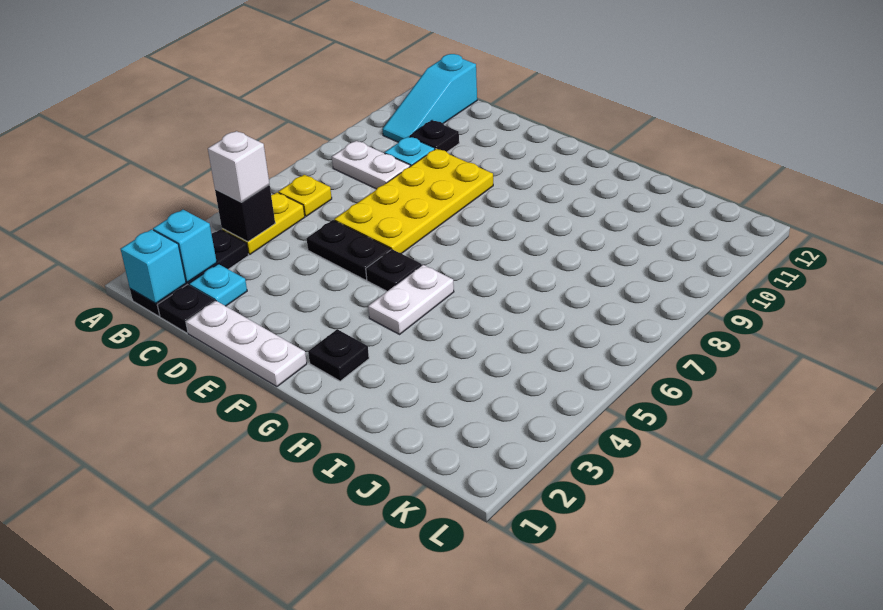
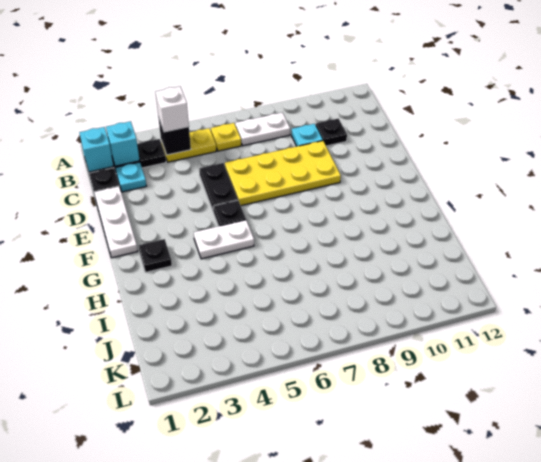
white plate B8:C8 level 1 -> white plate B7:B8 level 1
cyan slope B10:B12 level 1 top 12 -> none

